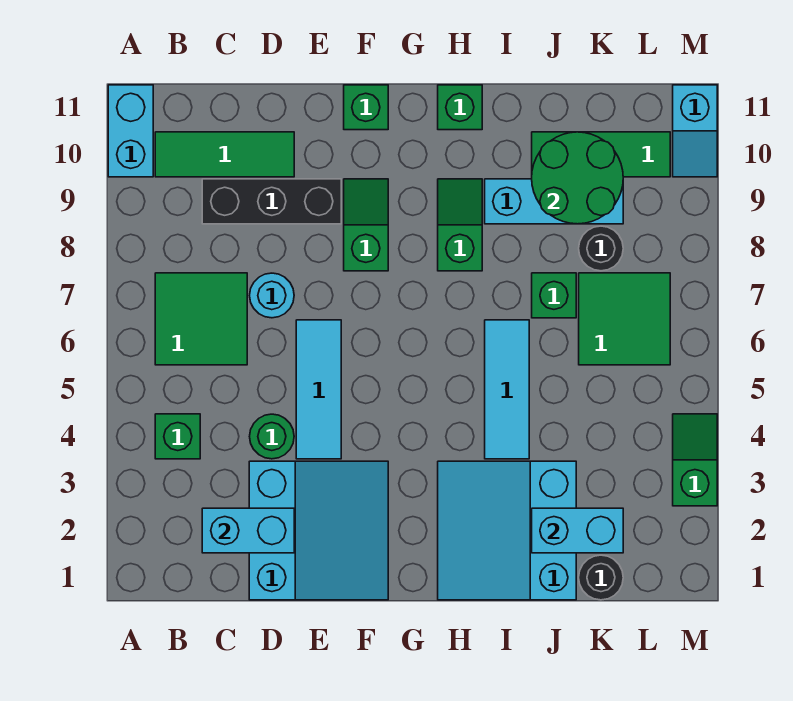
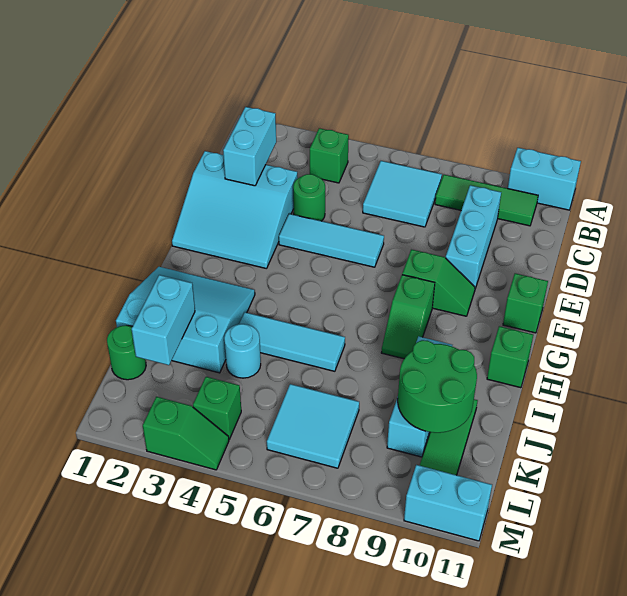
green tile B6:C7 level 1 -> cyan tile B6:C7 level 1
green tile B10:D10 level 1 -> green tile B8:B10 level 1
black brick C9:E9 level 1 -> cyan brick C9:E9 level 1
cyan round brick D7 level 1 -> cyan round brick J4 level 1
green slope H8:H9 level 1 top 8 -> green slope G8:H8 level 1 top G
green brick J7 level 1 -> green brick L4 level 1
black round brick K1 level 1 -> green round brick K1 level 1
green tile K6:L7 level 1 -> cyan tile K6:L7 level 1
black round brick K8 level 1 -> none
cyan slope M10:M11 level 1 top 11 -> cyan brick M10:M11 level 1

